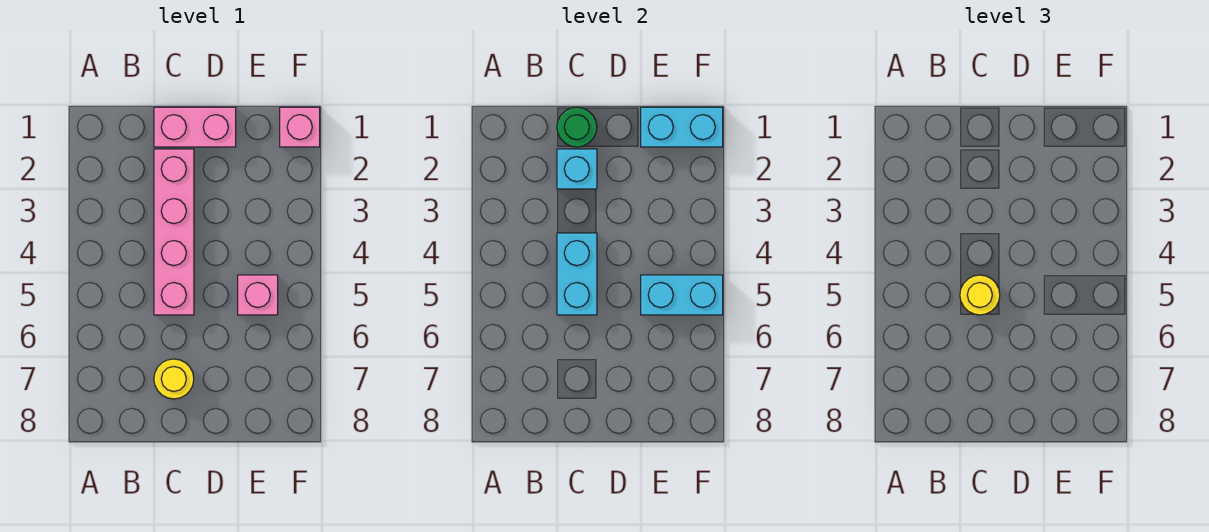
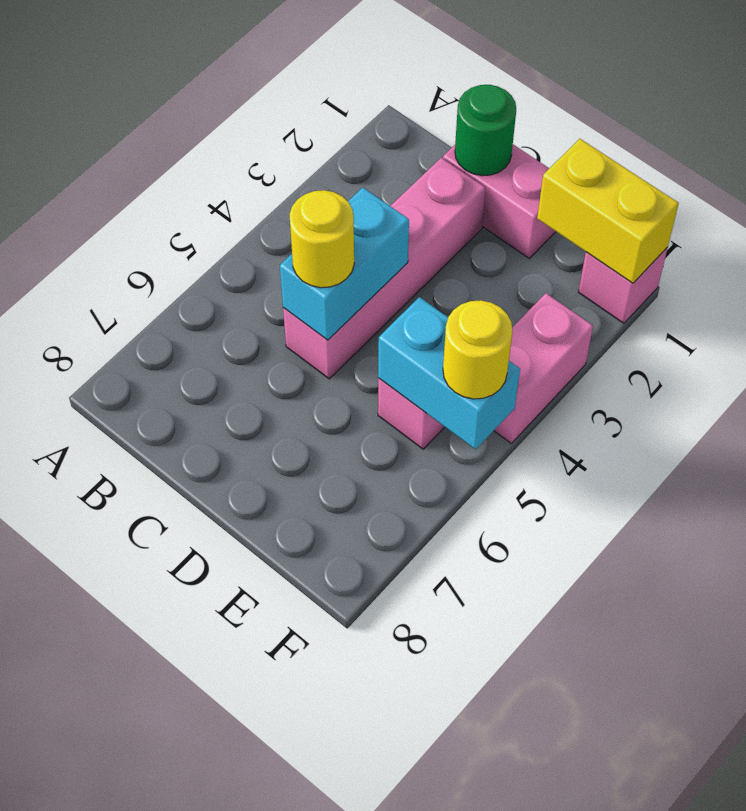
cyan brick C2 level 2 -> none
yellow round brick C7 level 1 -> yellow round brick F5 level 3
cyan brick E1:F1 level 2 -> yellow brick E1:F1 level 2
none -> pink brick F3:F4 level 1

